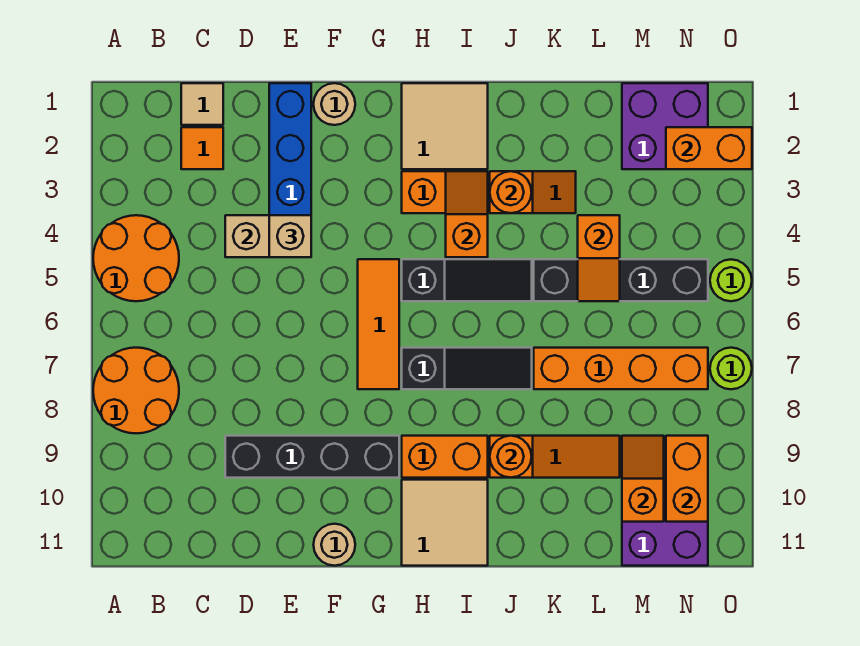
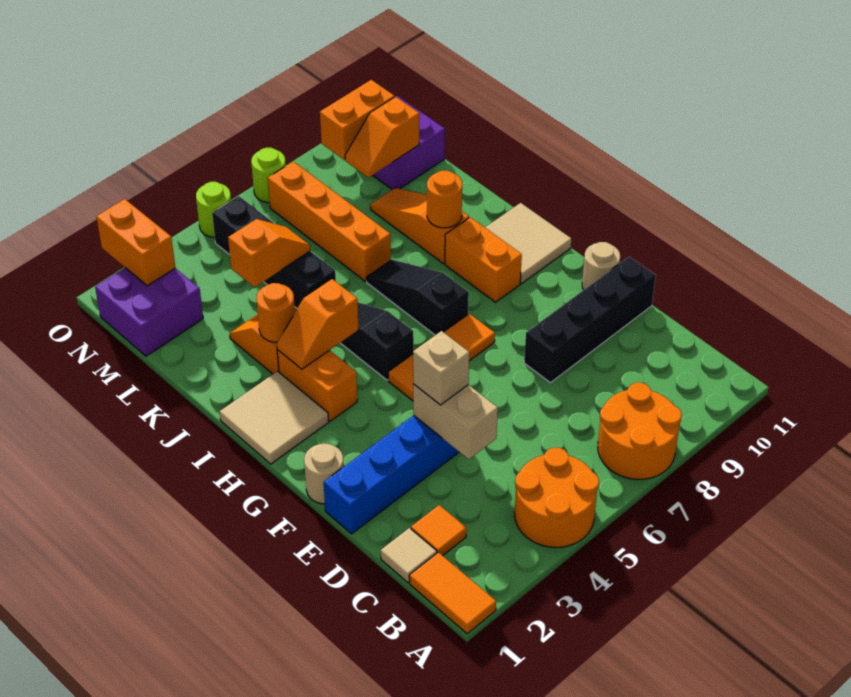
none -> orange tile A1:B1 level 1
black brick D9:G9 level 1 -> black brick E8:E11 level 1

